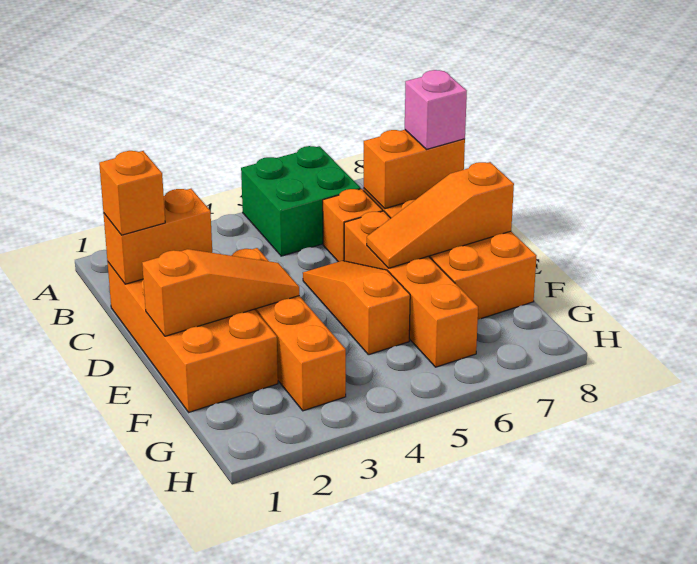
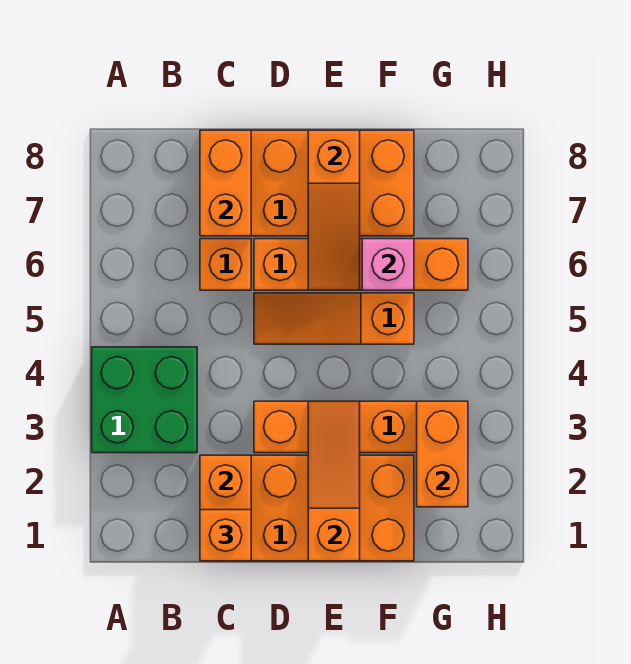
green brick A5:B6 level 1 -> green brick A3:B4 level 1
pink brick C8 level 3 -> pink brick F6 level 2
none -> orange brick G2:G3 level 2

